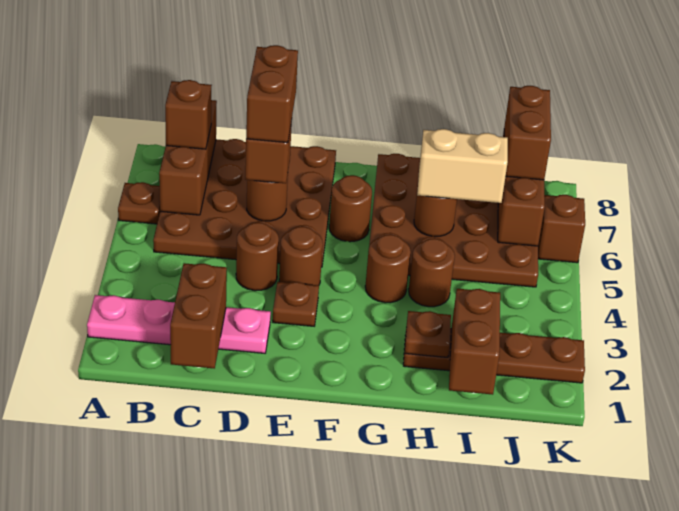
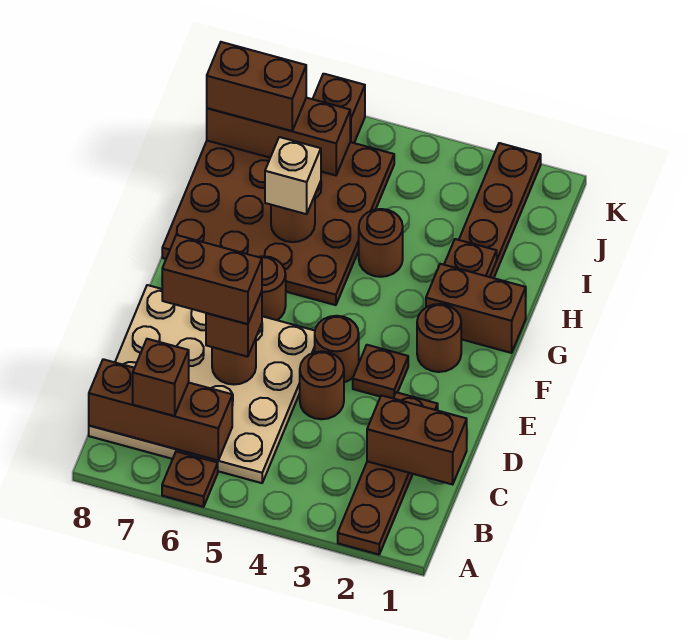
pink plate A2:D2 level 1 -> brown plate A2:D2 level 1
brown plate B5:E8 level 1 -> tan plate B5:E8 level 1
brown round brick G4 level 1 -> brown round brick F2 level 1
tan brick H6:I6 level 3 -> tan brick H6 level 3
brown brick I1:I2 level 2 -> brown brick G1:G2 level 1

